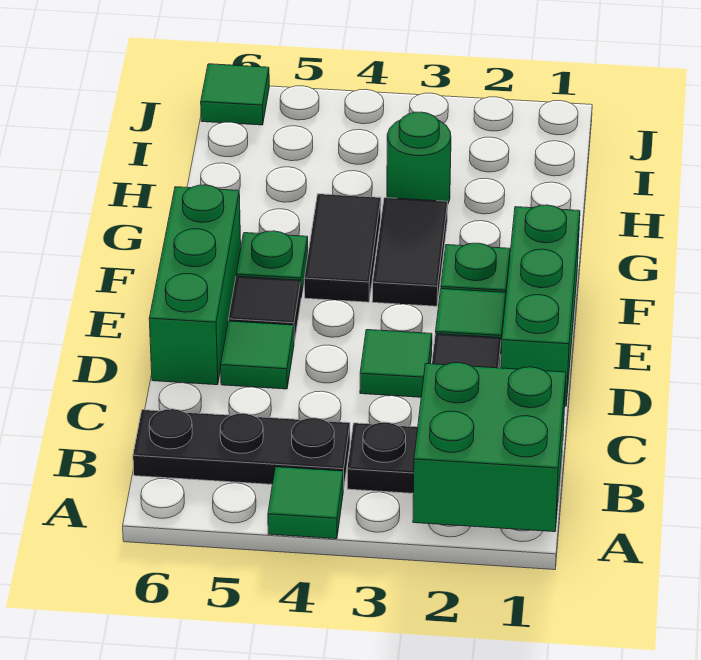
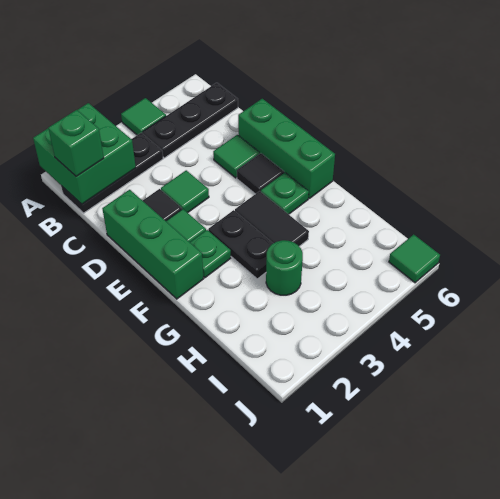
none -> green brick B1 level 3
black tile F3:G3 level 1 -> black plate F3:G3 level 1

